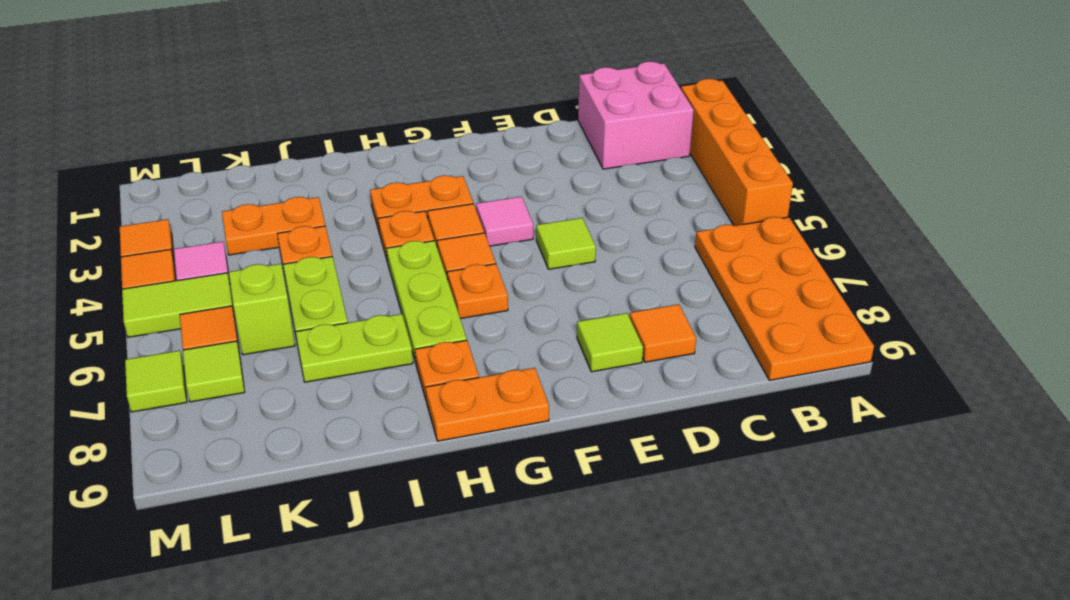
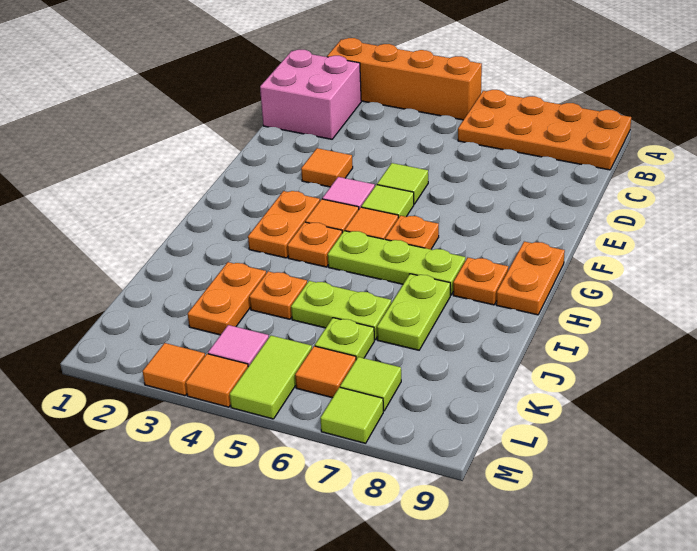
orange tile D8 level 1 -> orange tile E3 level 1
lime tile E8 level 1 -> lime tile F5 level 1
lime brick K6 level 1 -> lime plate K6 level 1

